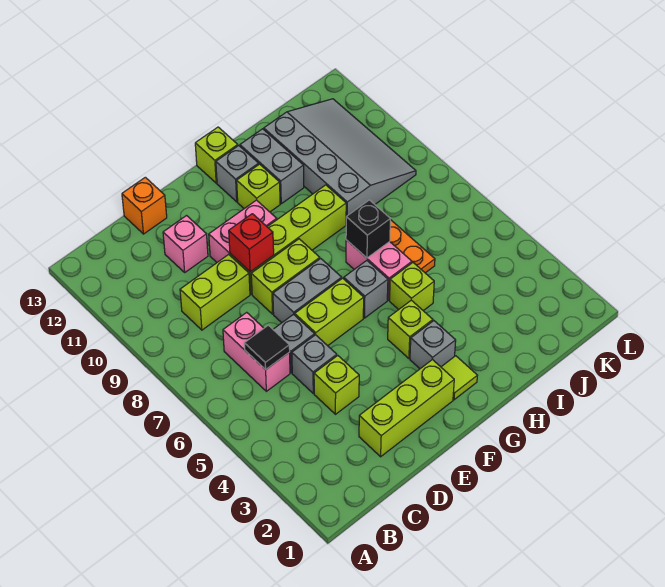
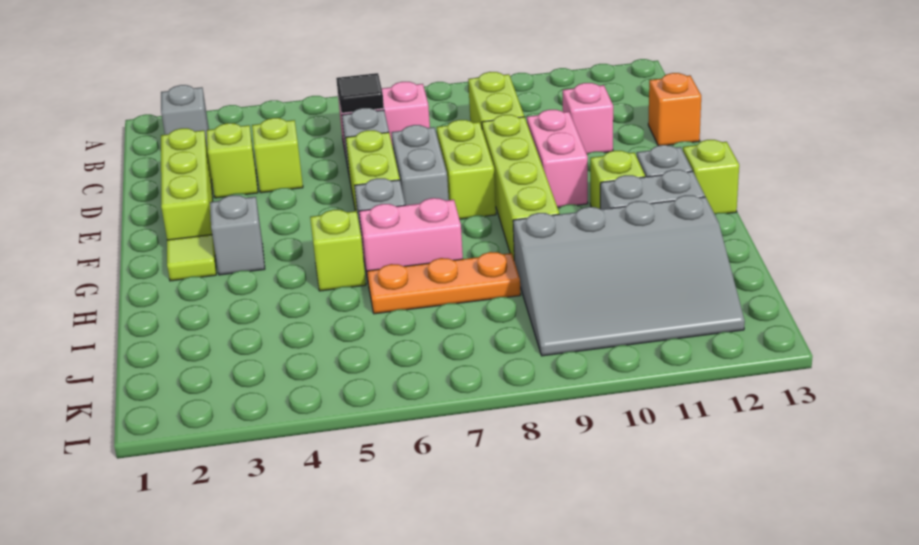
grey brick D5 level 1 -> grey brick B2 level 1
red brick E9 level 2 -> none
lime brick G4 level 1 -> lime brick D3 level 1
black brick H7 level 2 -> none

